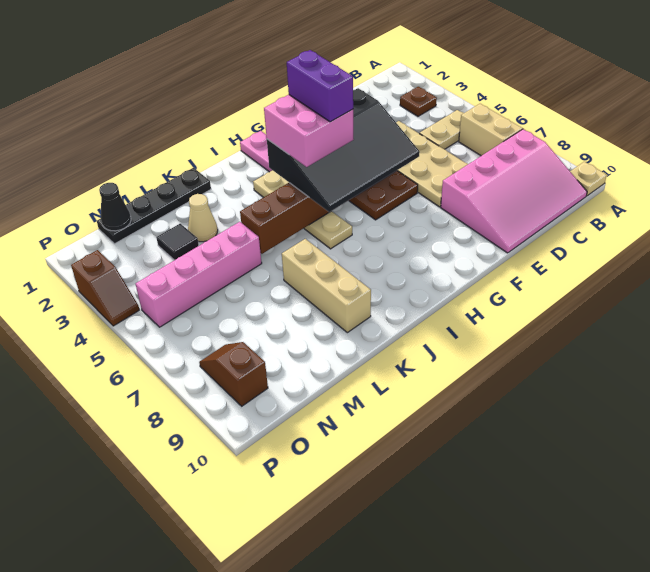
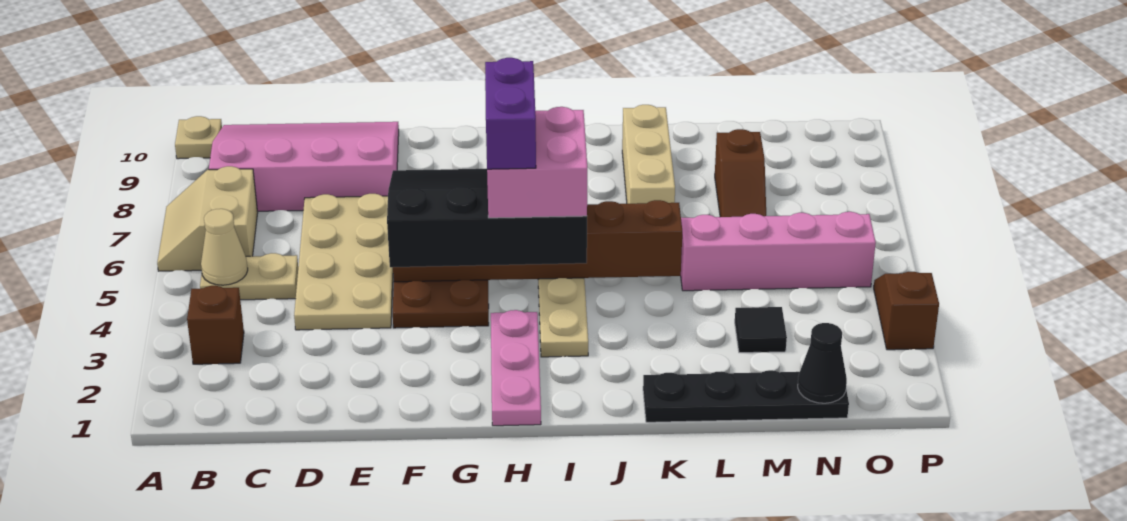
brown plate B3 level 1 -> brown brick B3 level 1
tan cone L3 level 1 -> tan cone B5 level 2
brown slope O8:O9 level 1 top 9 -> brown slope M7:M8 level 1 top 8

